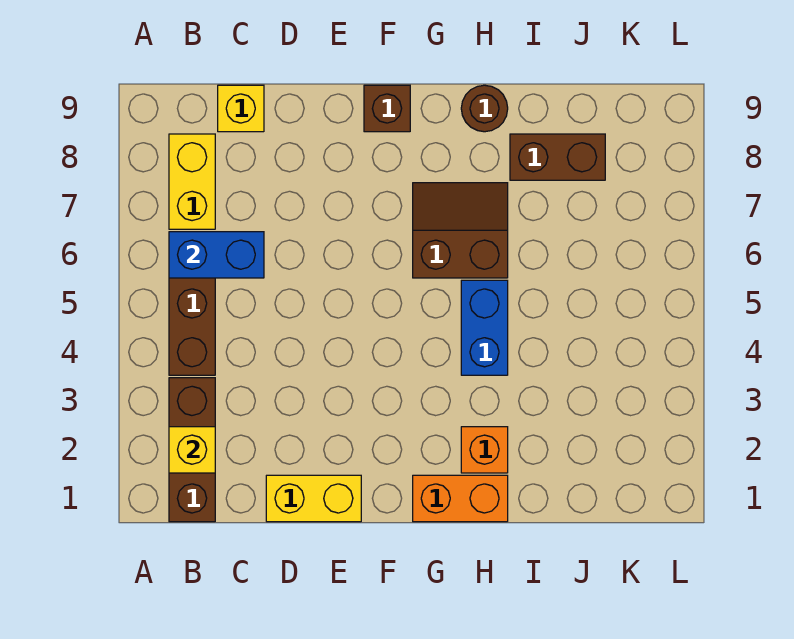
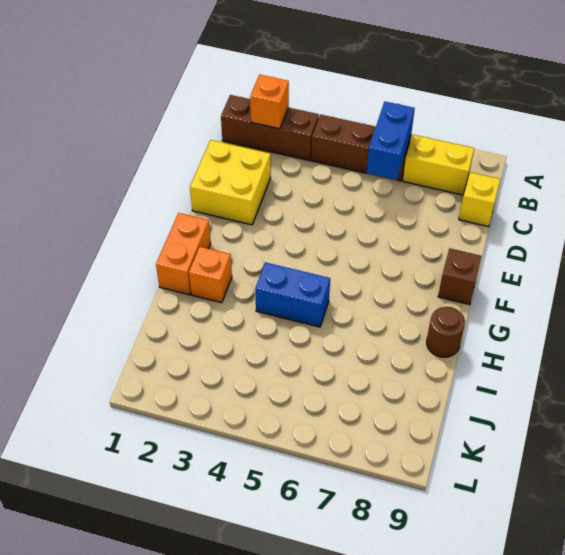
yellow brick B2 level 2 -> orange brick B2 level 2
yellow brick D1:E1 level 1 -> yellow brick D1:E2 level 1
brown slope G6:H7 level 1 top 6 -> none
brown brick I8:J8 level 1 -> none

